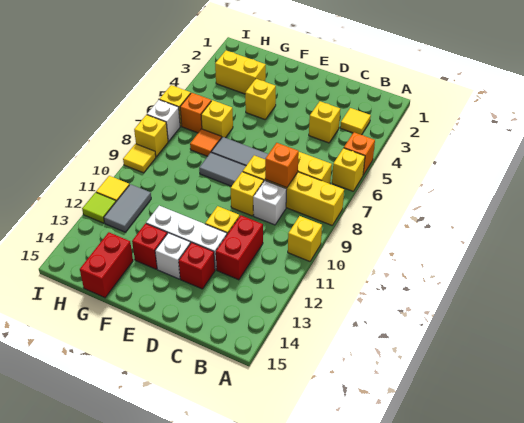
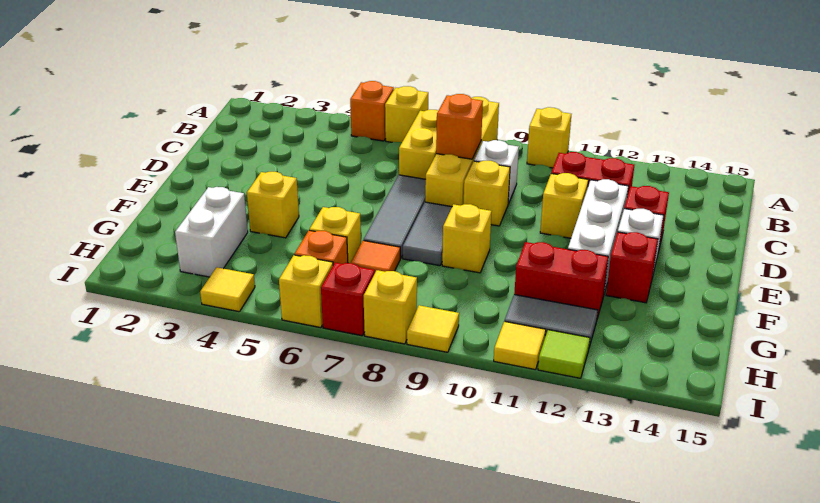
yellow tile B3 level 1 -> yellow tile I4 level 1
yellow brick C4 level 1 -> yellow brick F9 level 1
yellow brick G3:H3 level 1 -> white brick G3:H3 level 1
red brick G14:G15 level 1 -> red brick G11:G12 level 1
white brick I7 level 1 -> red brick I7 level 1

